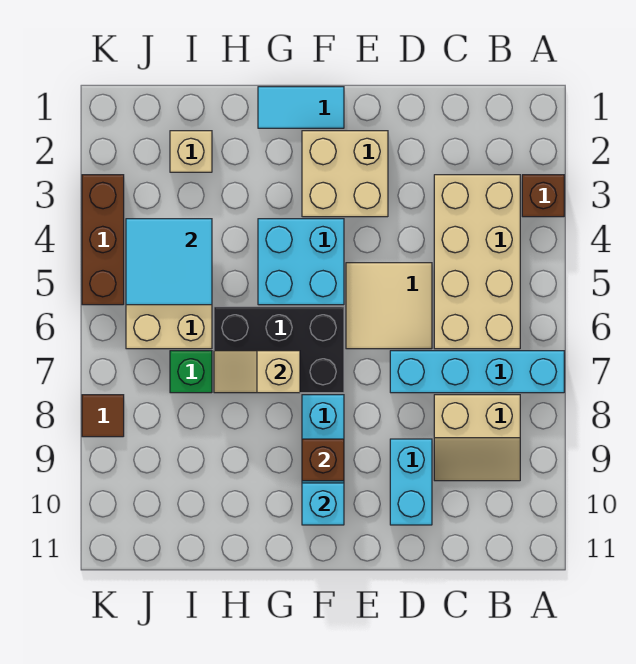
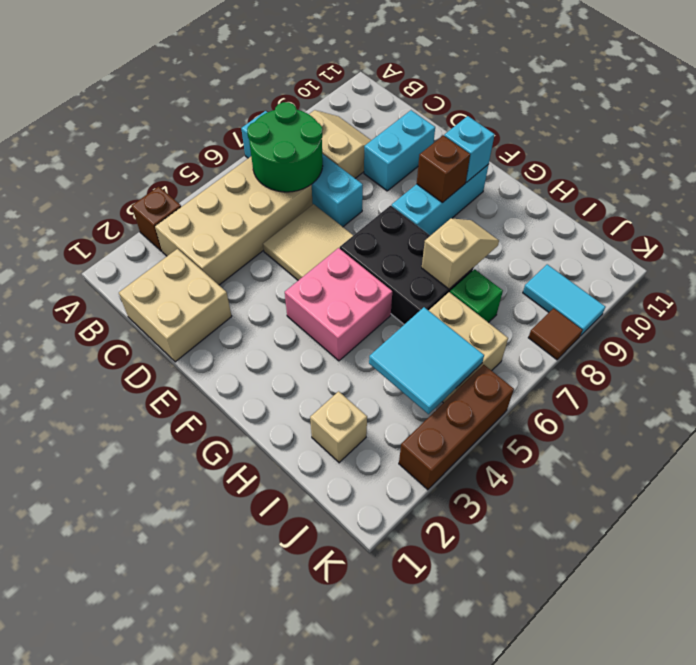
none -> green round brick B6:C7 level 2
tan brick E2:F3 level 1 -> tan brick C1:D2 level 1
cyan tile F1:G1 level 1 -> cyan tile J9:K9 level 1
cyan brick F4:G5 level 1 -> pink brick F4:G5 level 1
tan slope G7:H7 level 2 top G -> tan slope H7:H8 level 2 top 7

